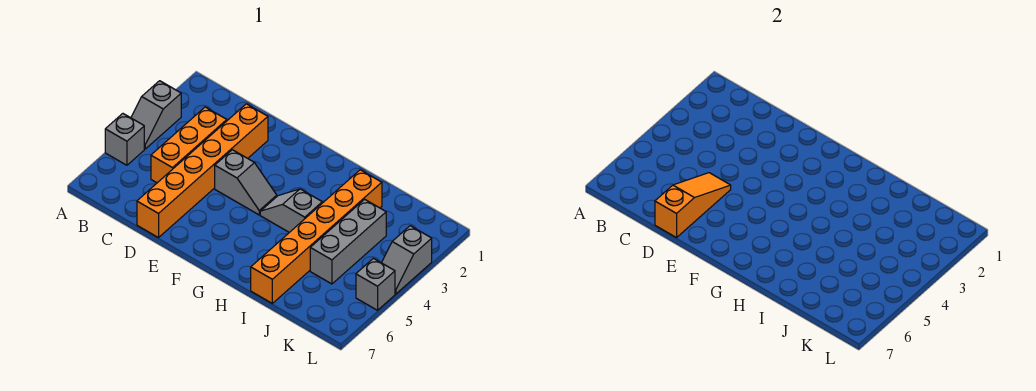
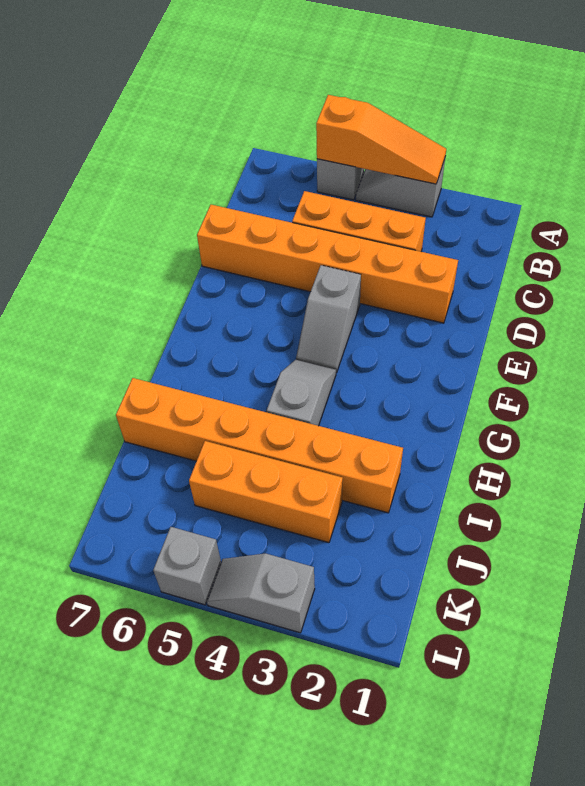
orange slope D5:D7 level 2 top 7 -> orange slope A3:A5 level 2 top 5
grey brick J3:J5 level 1 -> orange brick J3:J5 level 1

